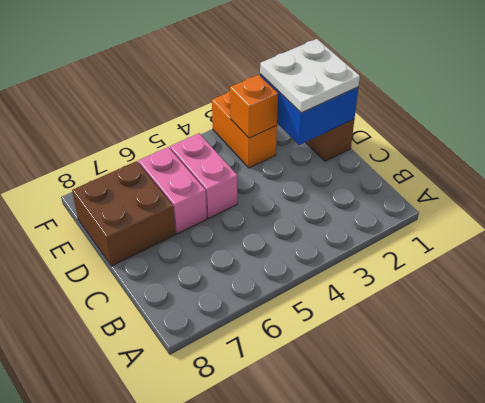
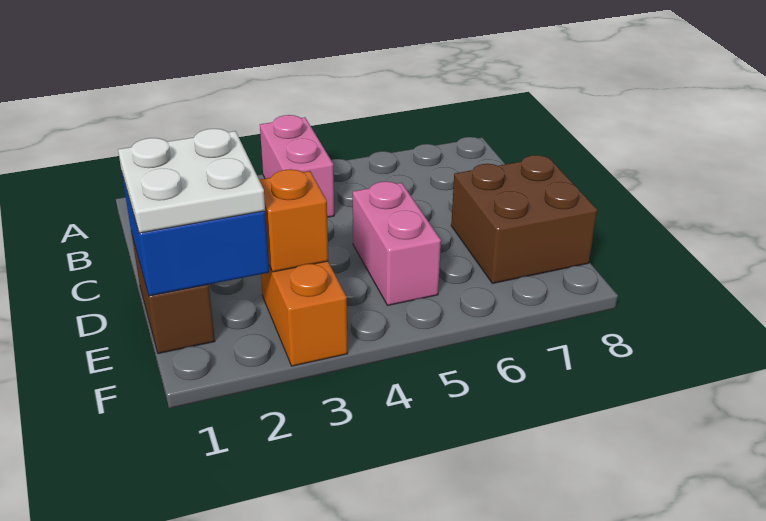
pink brick D6:E6 level 1 -> pink brick A4:B4 level 1

